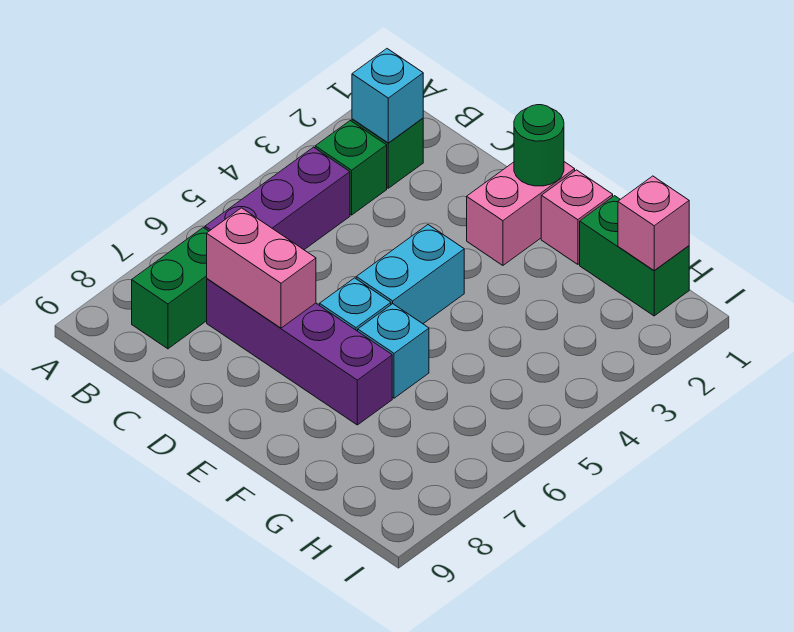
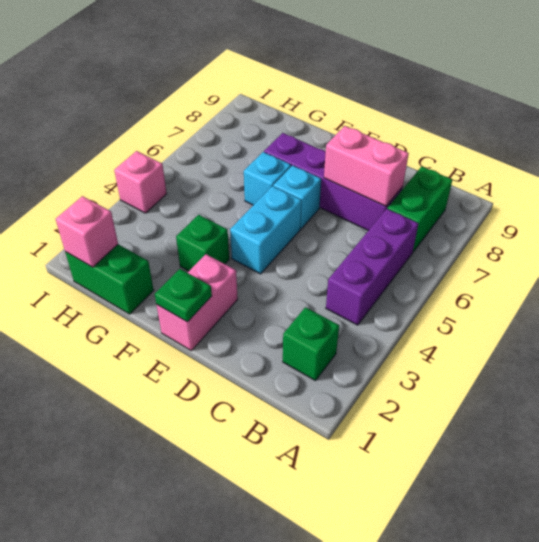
cyan brick B2 level 2 -> none
green brick B3 level 1 -> green brick F3 level 1
green round brick E1 level 2 -> green plate E1 level 2
pink brick F1 level 1 -> pink brick I4 level 1

